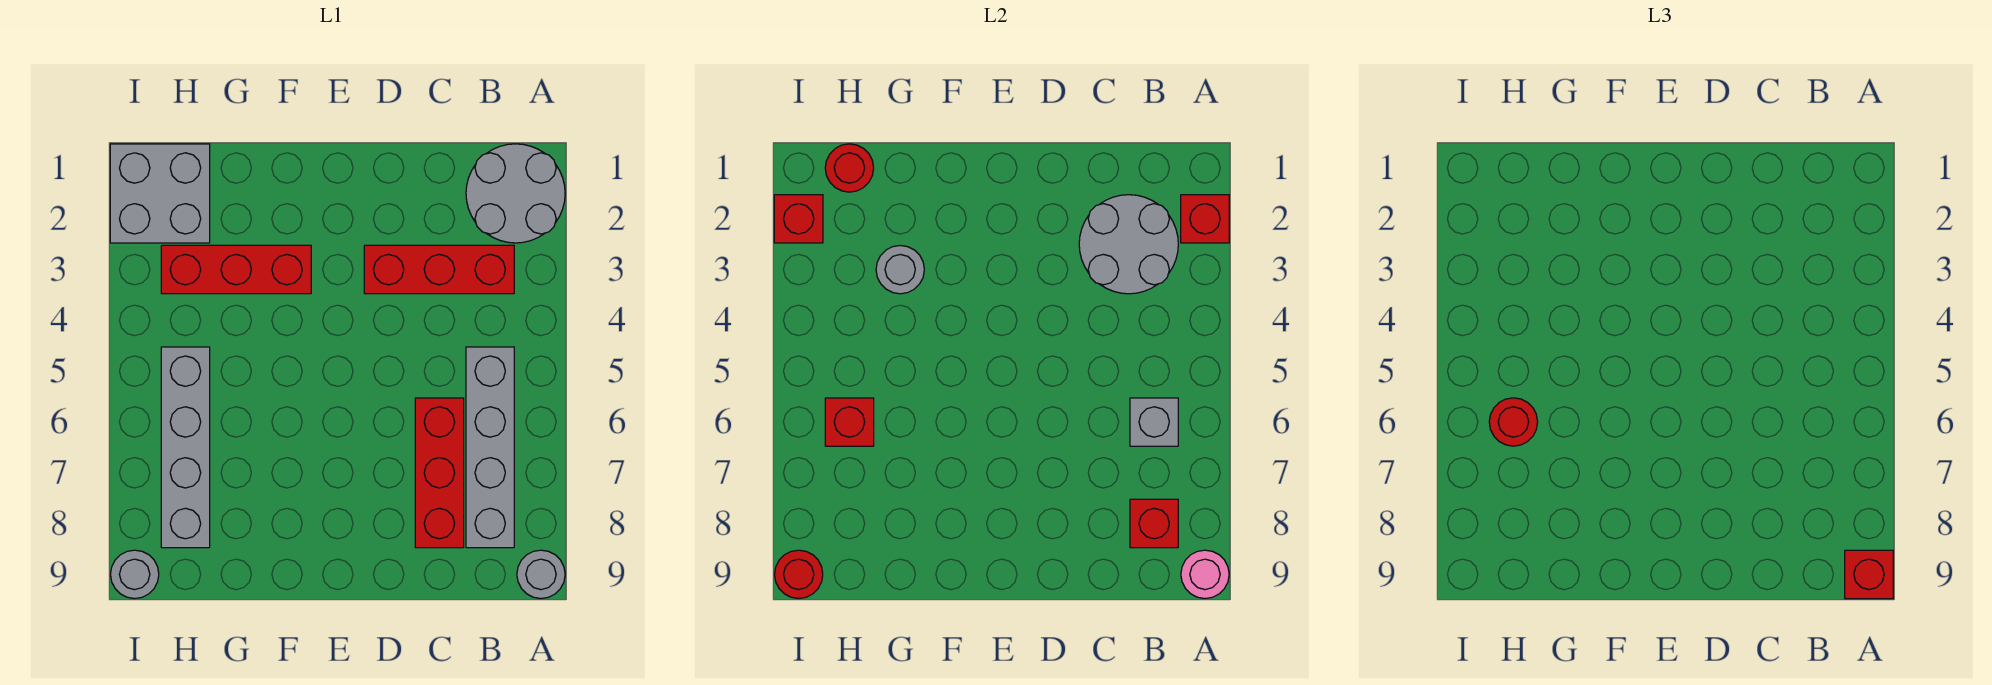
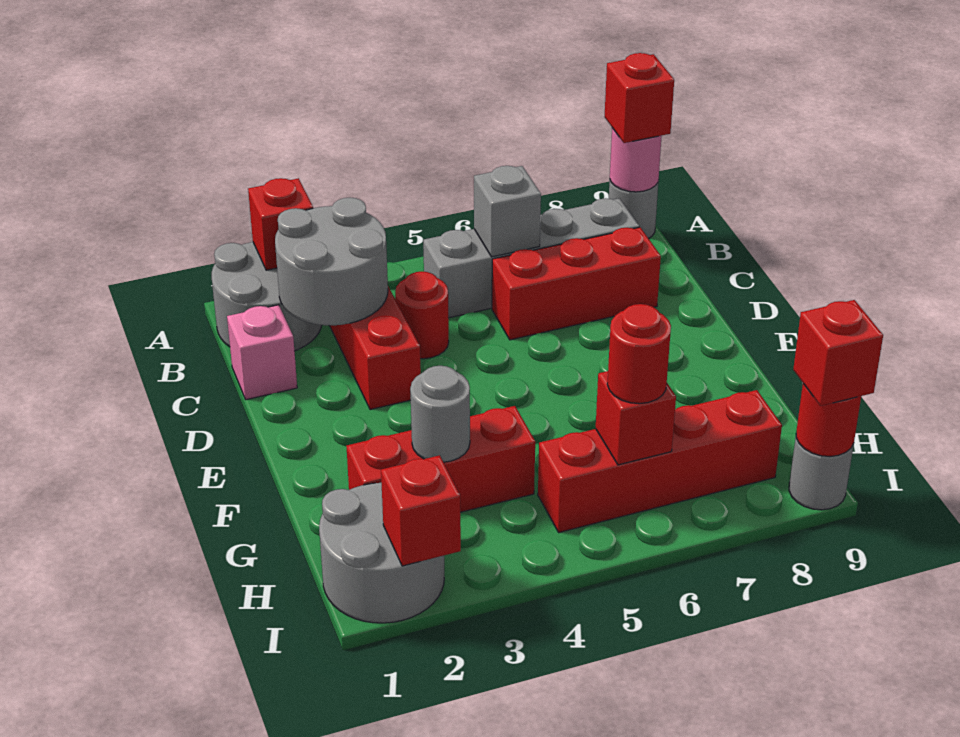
red brick B8 level 2 -> red brick I9 level 3
none -> pink brick C1 level 1
red brick F3:H3 level 1 -> red brick G2:G4 level 1
grey brick H1:I2 level 1 -> grey round brick H1:I2 level 1
red round brick H1 level 2 -> red round brick C4 level 1
grey brick H5:H8 level 1 -> red brick H5:H8 level 1

